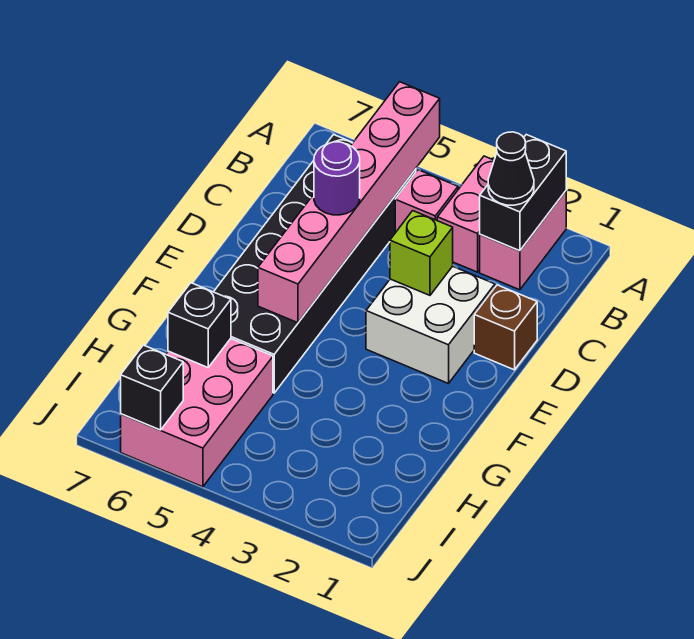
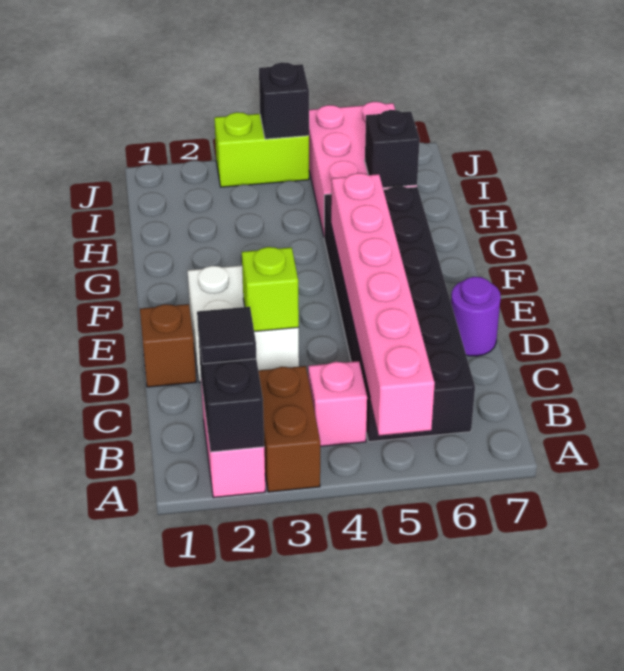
pink brick A3:B3 level 1 -> brown brick A3:B3 level 1
black cone B2 level 3 -> black tile B2 level 3
purple round brick D5 level 3 -> purple round brick D7 level 1
none -> lime brick J3:J4 level 1
black brick J6 level 2 -> black brick J4 level 2

